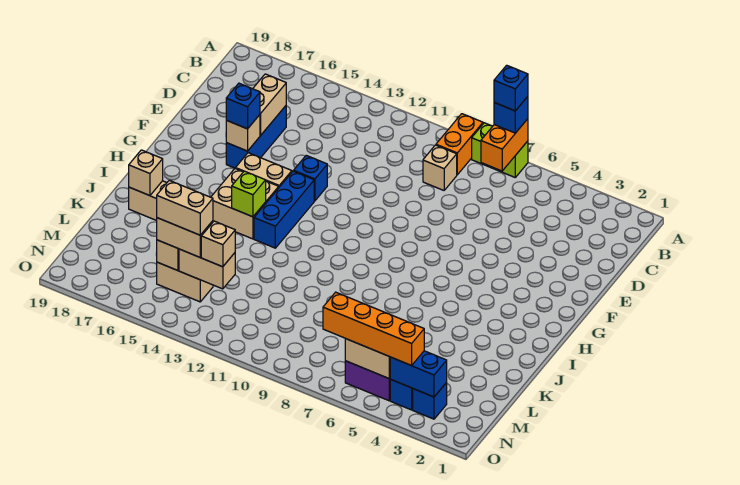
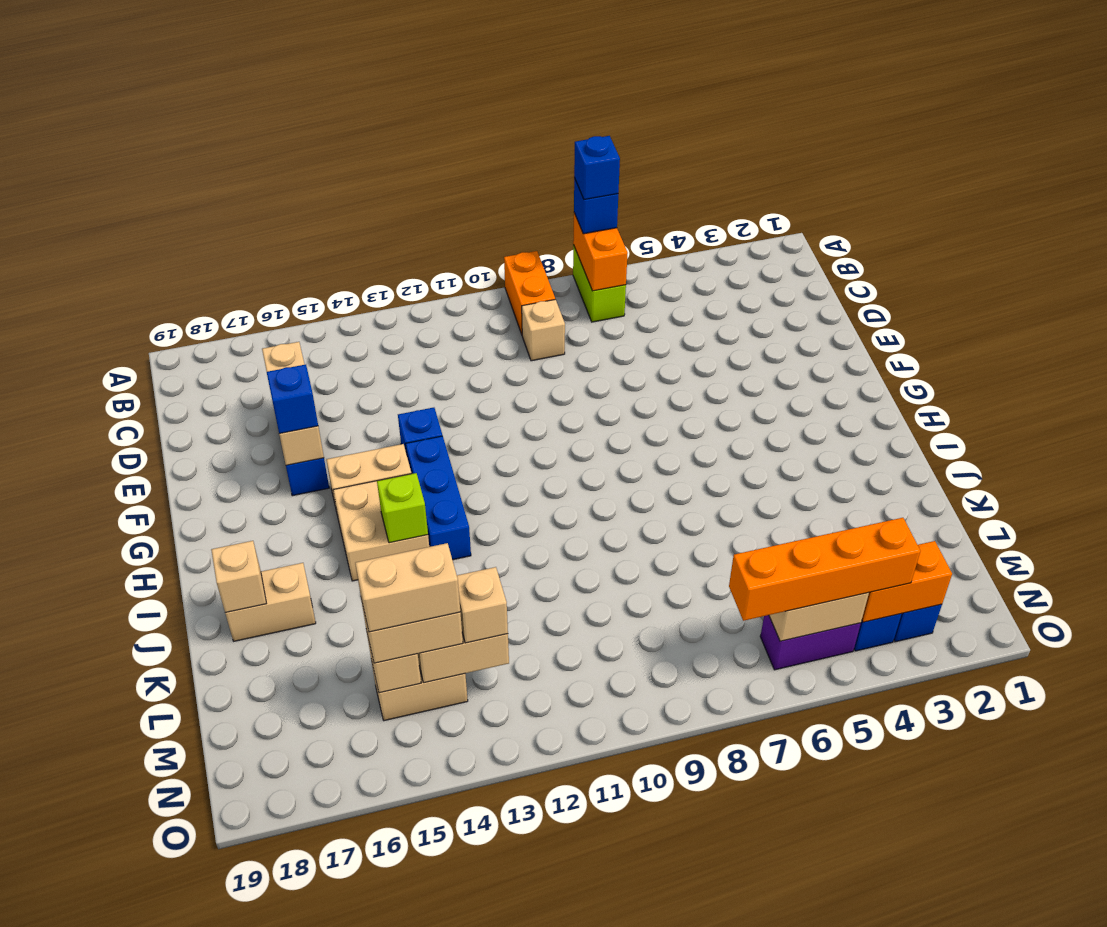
lime brick A7:A8 level 1 -> lime brick A7:B7 level 1
blue brick N3:N4 level 2 -> orange brick N3:N4 level 2

